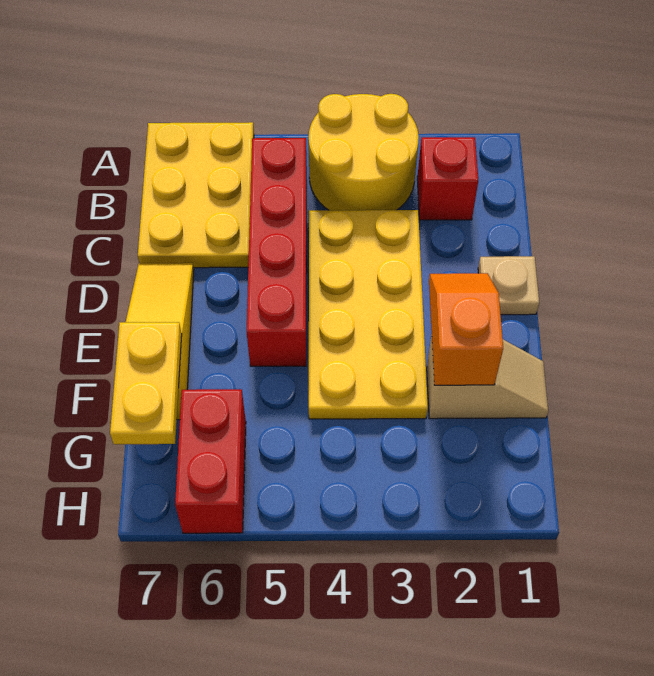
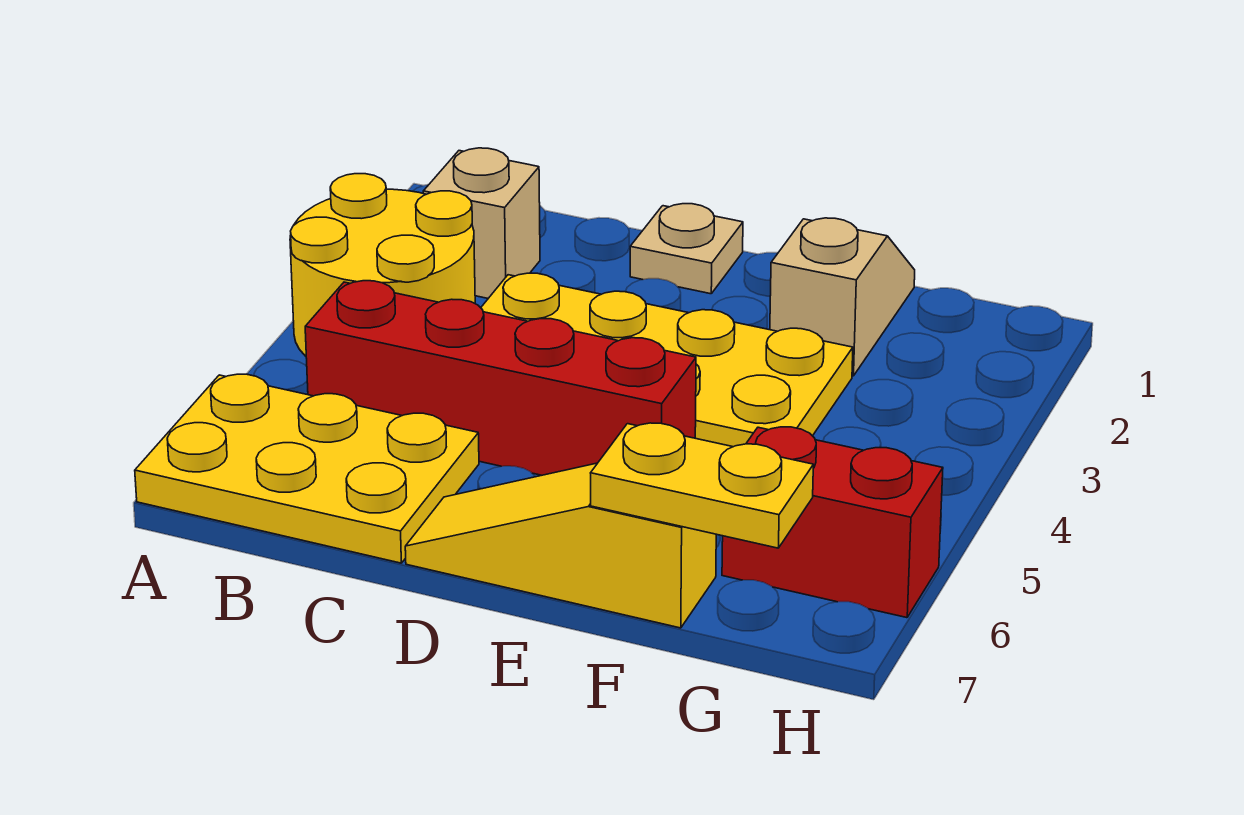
red brick B2 level 1 -> tan brick B2 level 1
orange slope E2:F2 level 2 top F -> none

